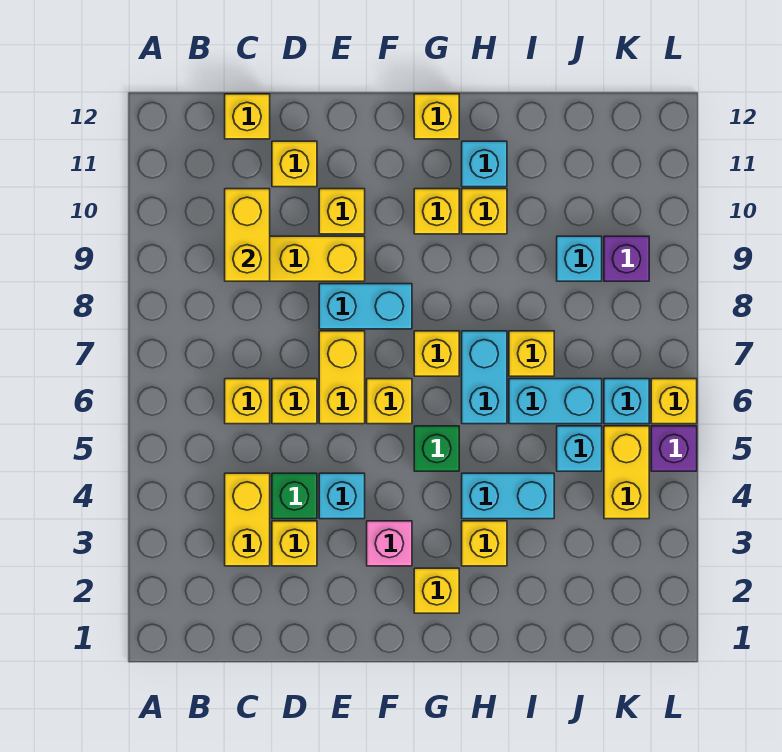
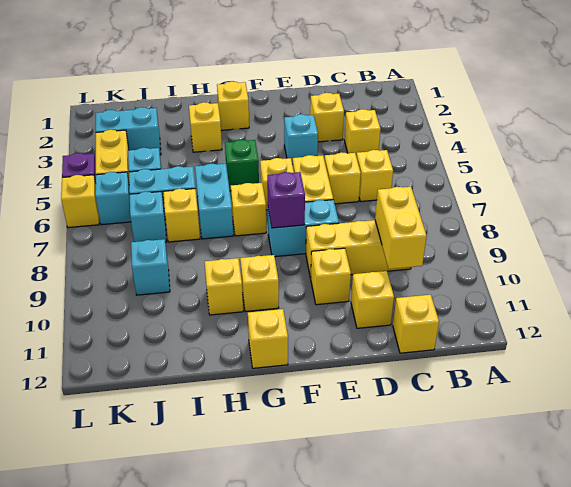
yellow brick C3:C4 level 1 -> yellow brick C4 level 1
green brick D4 level 1 -> none
pink brick F3 level 1 -> none
cyan brick H4:I4 level 1 -> cyan brick J3:K3 level 1
cyan brick H11 level 1 -> cyan brick J7 level 1
purple brick K9 level 1 -> purple brick F8 level 2

